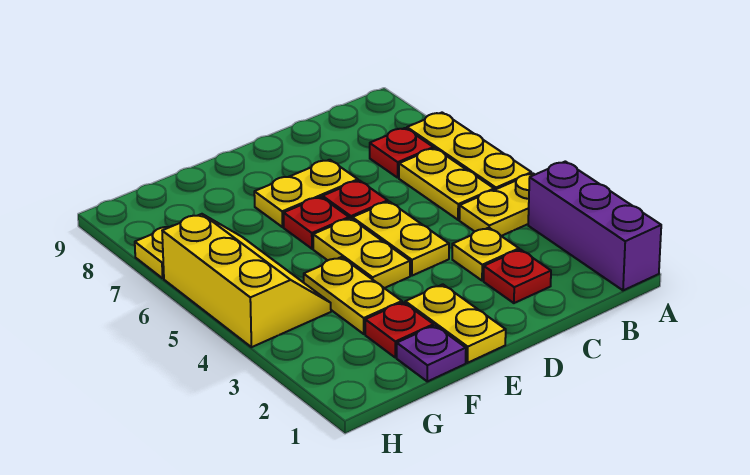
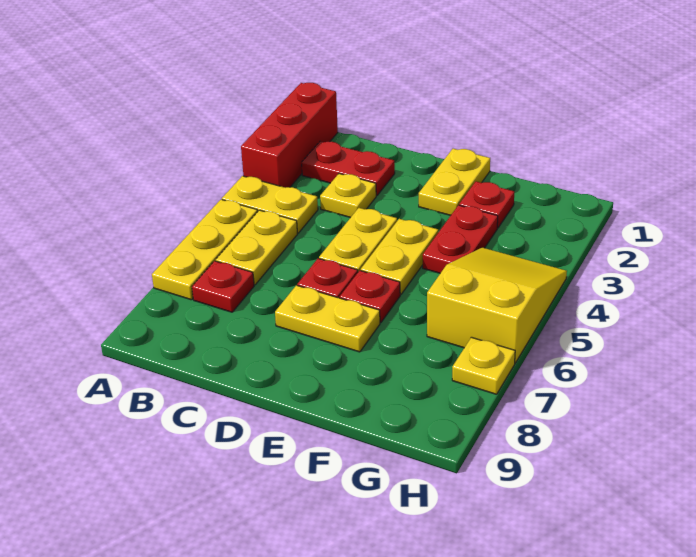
purple brick A1:A3 level 1 -> red brick A1:A3 level 1
red plate C2 level 1 -> red plate B2:C2 level 1
purple plate F1 level 1 -> none
yellow plate F3:F4 level 1 -> red plate F3:F4 level 1
yellow slope G4:H6 level 1 top H -> yellow slope G4:H6 level 1 top 6

